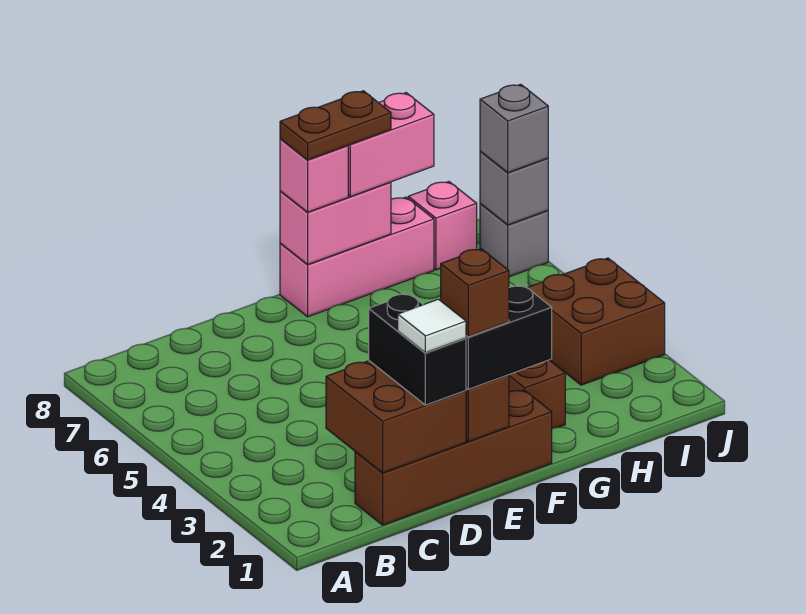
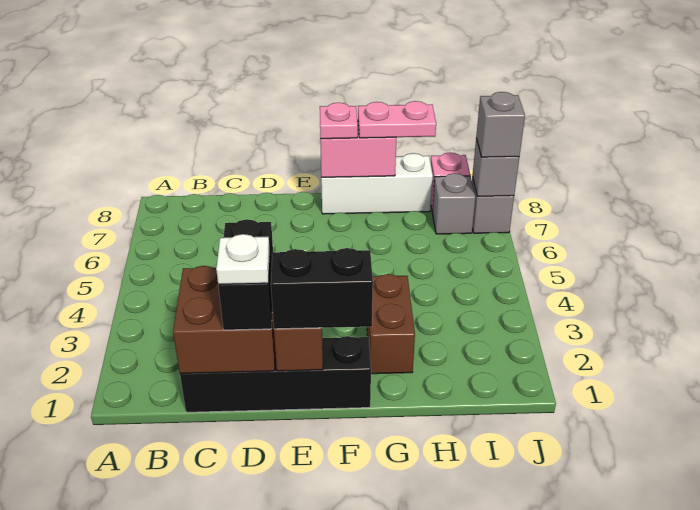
brown brick C1:F1 level 1 -> black brick C1:F1 level 1
white tile D1 level 4 -> white plate D1 level 4
brown brick E1 level 4 -> none
pink brick F8:H8 level 1 -> white brick F8:H8 level 1
pink brick F8 level 3 -> pink plate F8 level 3
brown plate F8:G8 level 4 -> none
pink brick G8:H8 level 3 -> pink plate G8:H8 level 3
brown brick I3:J4 level 1 -> none
none -> grey brick I7 level 1

